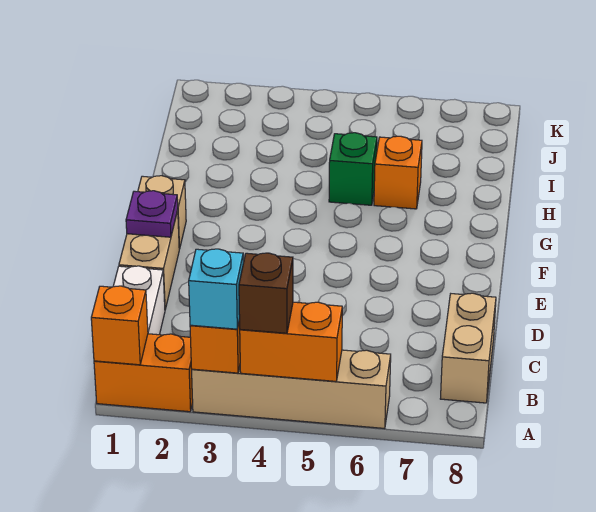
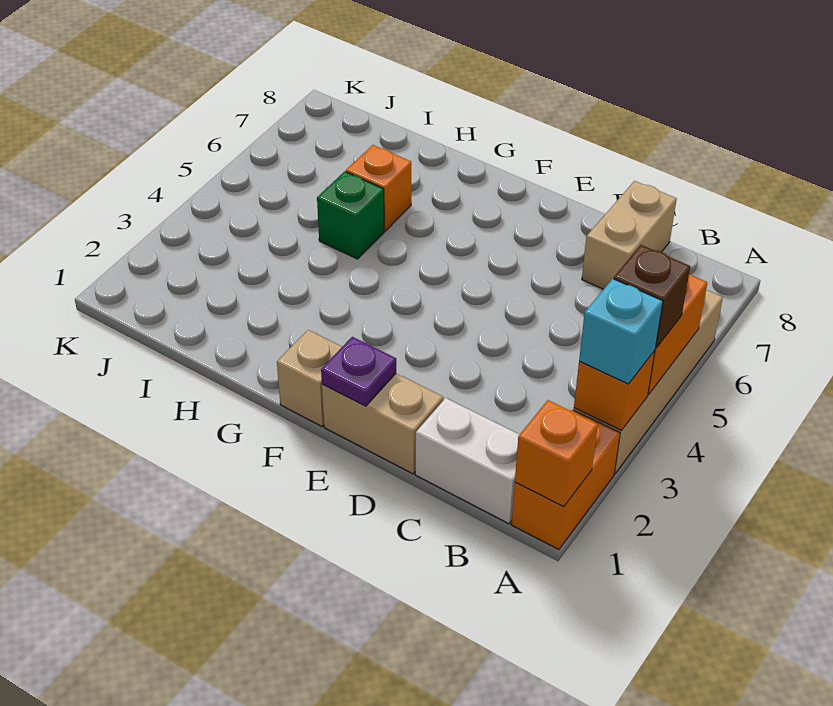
tan brick B8:C8 level 1 -> tan brick C7:C8 level 1

